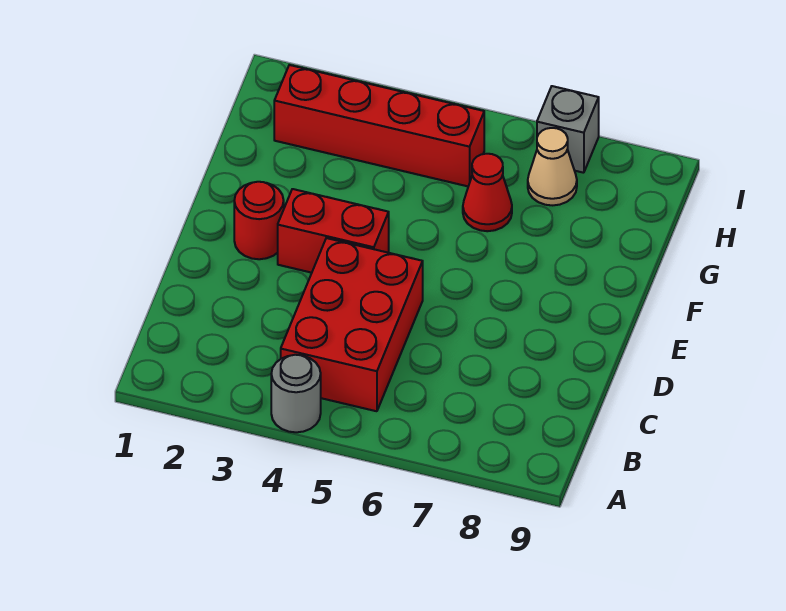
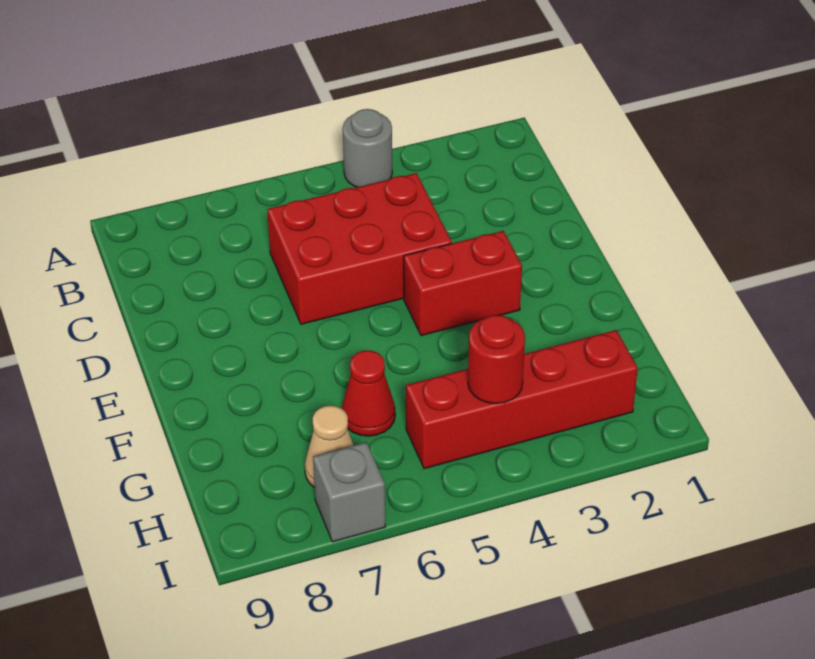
red brick B4:D5 level 1 -> red brick C4:D6 level 1
red round brick E2 level 1 -> red round brick H4 level 2

